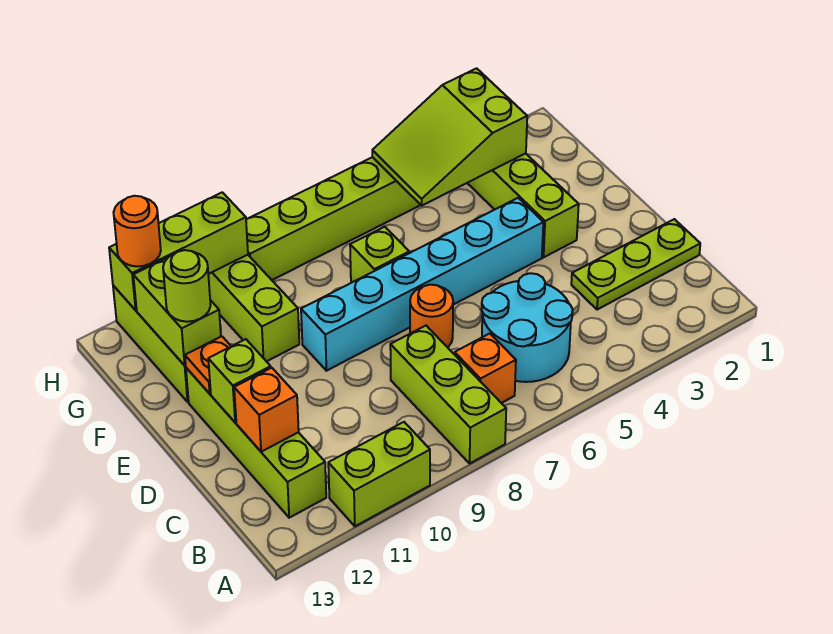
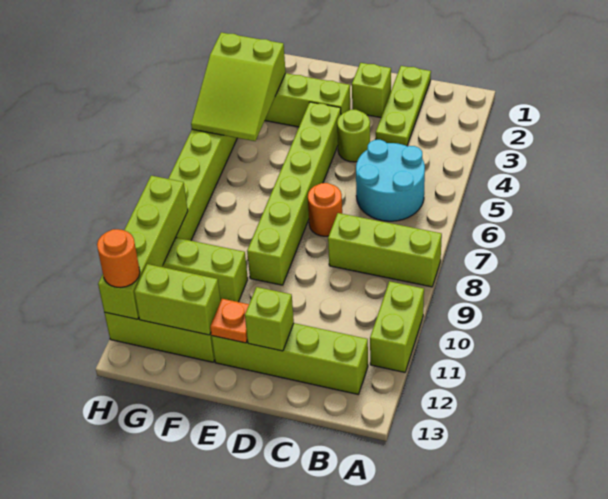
orange brick B7 level 1 -> none
orange brick C12 level 2 -> none
cyan brick E4:E9 level 1 -> lime brick E4:E9 level 1
lime brick F7 level 1 -> lime brick D2 level 1
lime round brick F12 level 3 -> lime round brick D4 level 1
lime brick H10:H12 level 2 -> lime brick H9:H12 level 2

